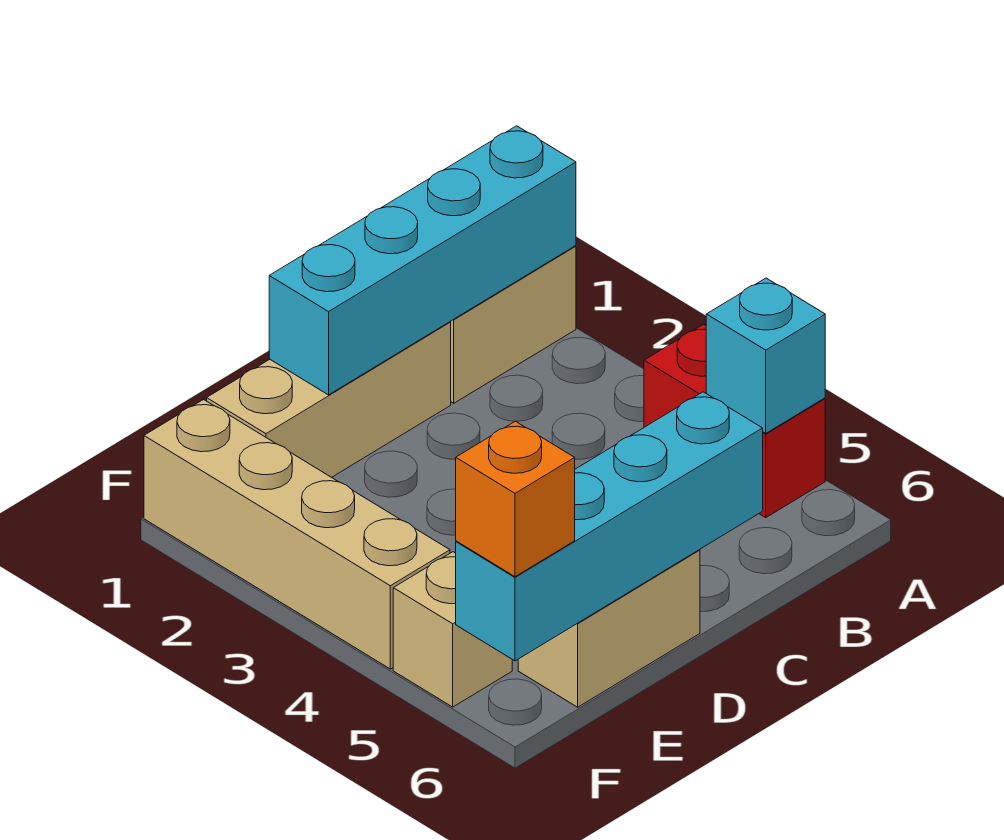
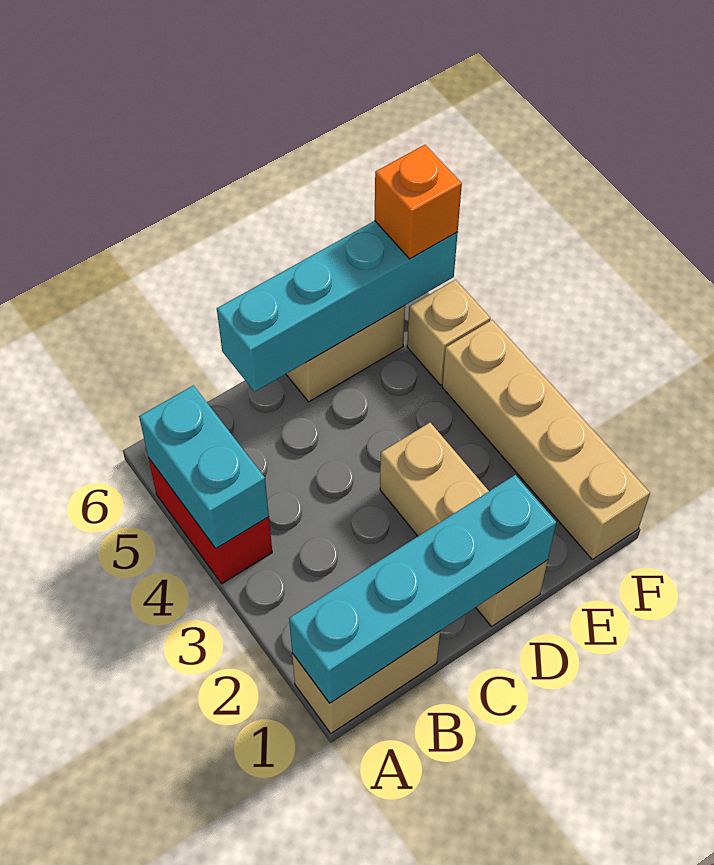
cyan brick A5 level 2 -> cyan brick A4:A5 level 2
tan brick C1:E1 level 1 -> tan brick D1:D3 level 1

